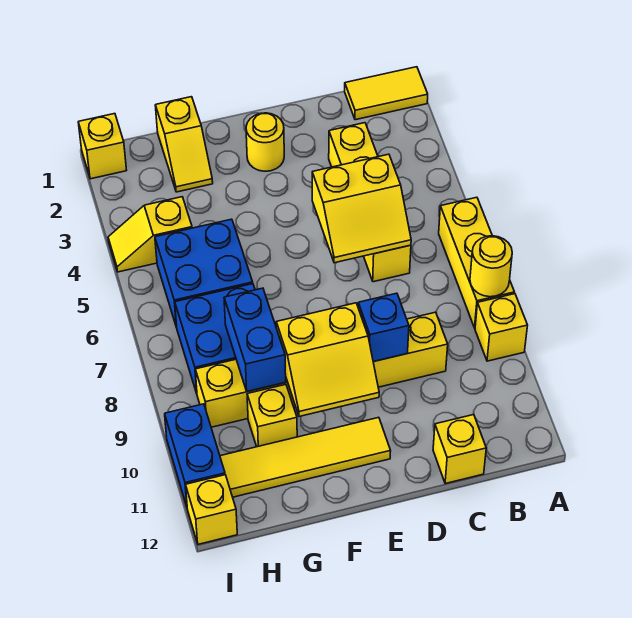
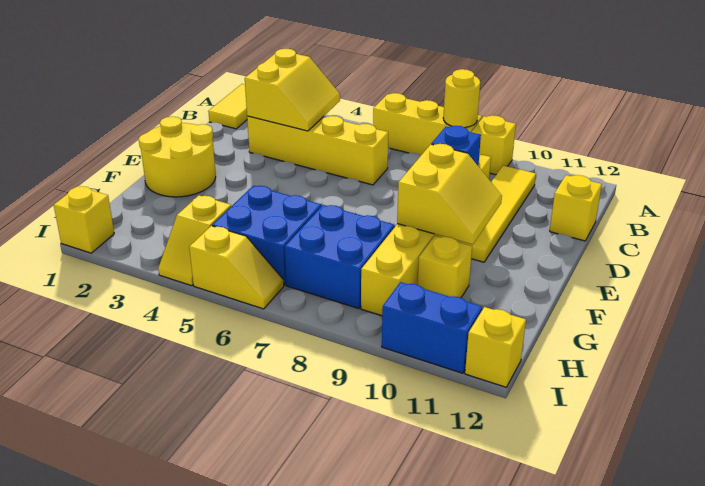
yellow slope C5:D6 level 2 top 5 -> yellow slope B3:C4 level 2 top 3
yellow round brick E2 level 1 -> yellow round brick E1:F2 level 1
yellow tile E11:H11 level 1 -> yellow tile B10:E10 level 1
yellow slope G1:G2 level 1 top 1 -> yellow slope I5:I6 level 1 top 5
blue brick G8:G9 level 2 -> none

